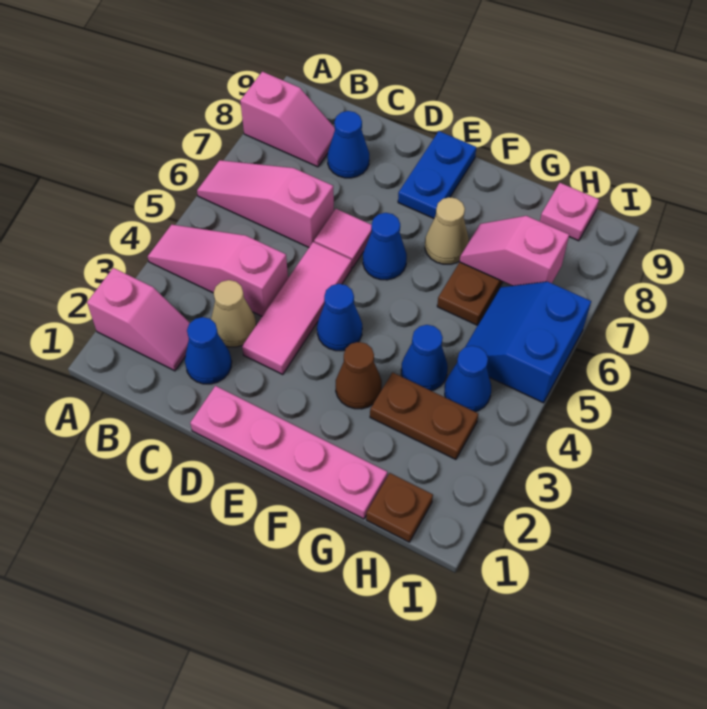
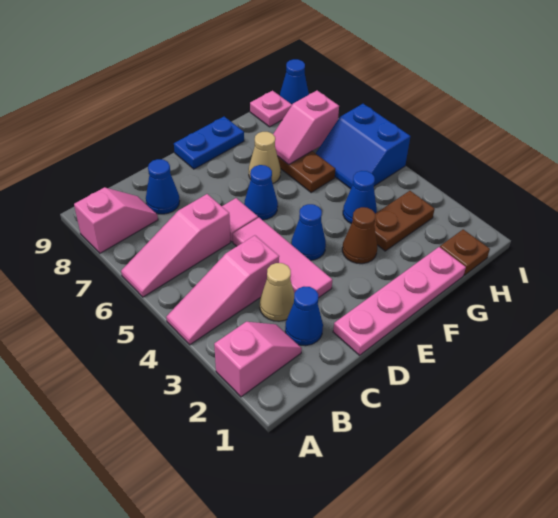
blue plate E8:E9 level 1 -> blue plate E9:F9 level 1
blue cone H4 level 1 -> blue cone I9 level 1

